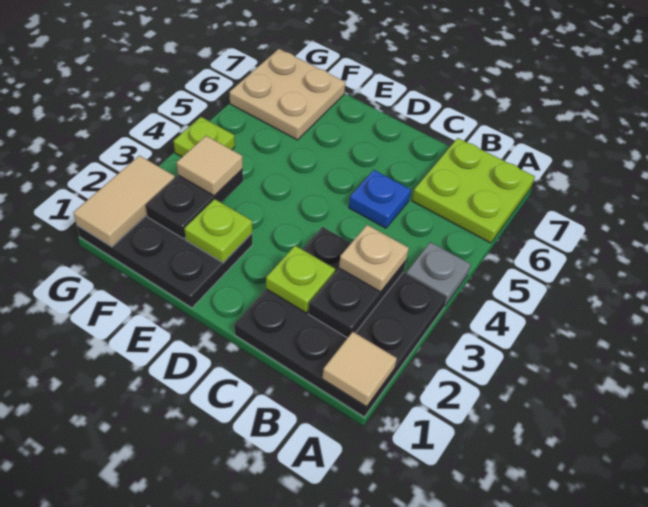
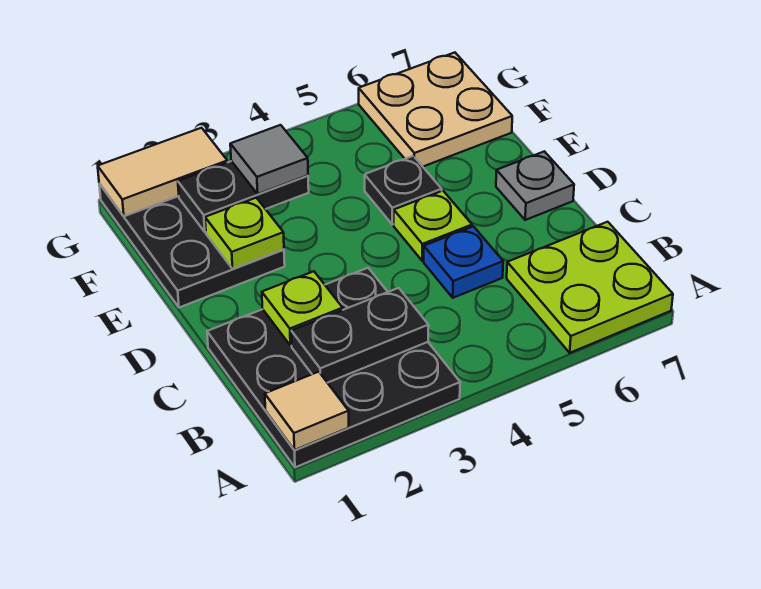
grey plate A4 level 1 -> grey plate D7 level 1
tan plate B3 level 3 -> none
none -> black plate E5 level 1
tan tile F3 level 3 -> grey tile F3 level 3
lime plate G4 level 1 -> lime plate D5 level 1

